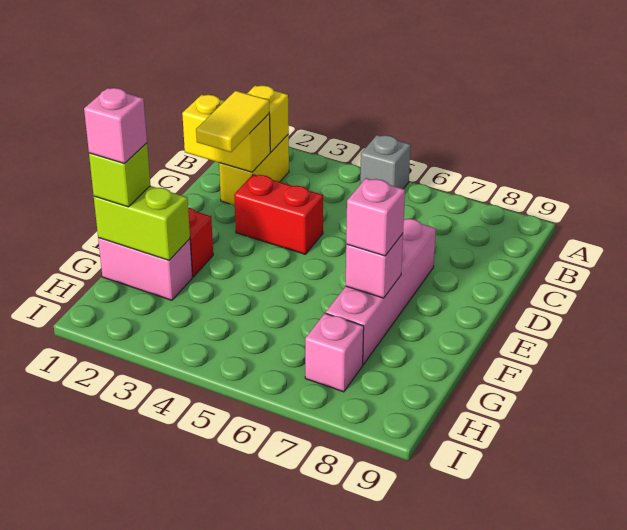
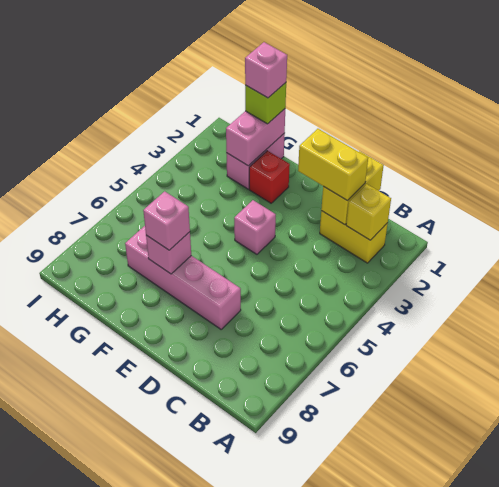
grey brick A5 level 1 -> none
yellow tile C2:D2 level 3 -> yellow brick C2:D2 level 3
red brick D3:D4 level 1 -> none
lime brick G1:G2 level 2 -> pink brick G1:G2 level 2
pink brick H7 level 1 -> pink brick E4 level 1

